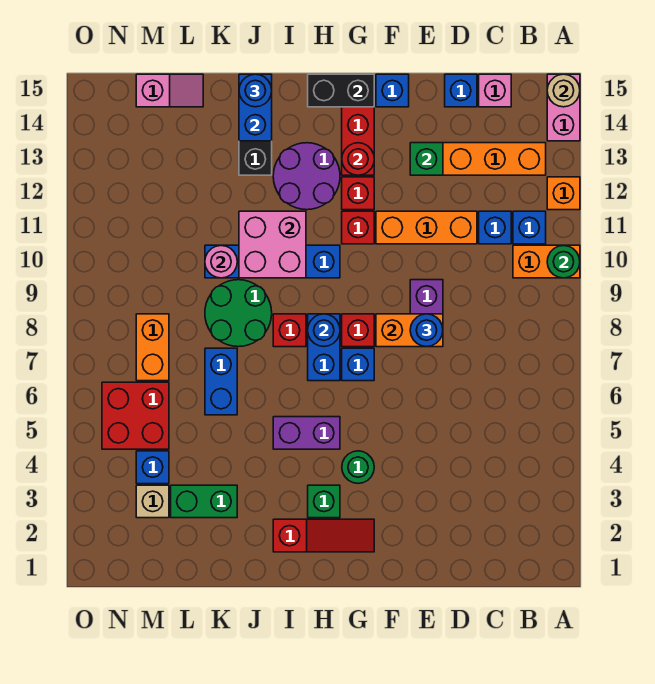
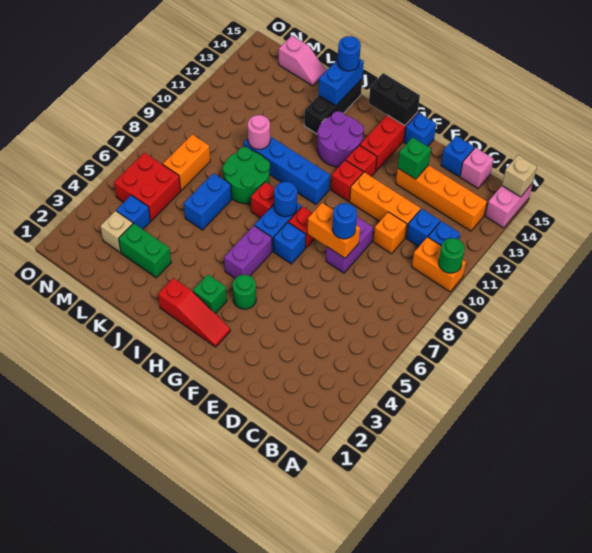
orange brick A12 level 1 -> orange brick D10 level 1
tan round brick A15 level 2 -> tan brick A15 level 2
red round brick G13 level 2 -> none
purple brick H5:I5 level 1 -> purple brick H5:H6 level 1
pink brick I10:J11 level 2 -> none

